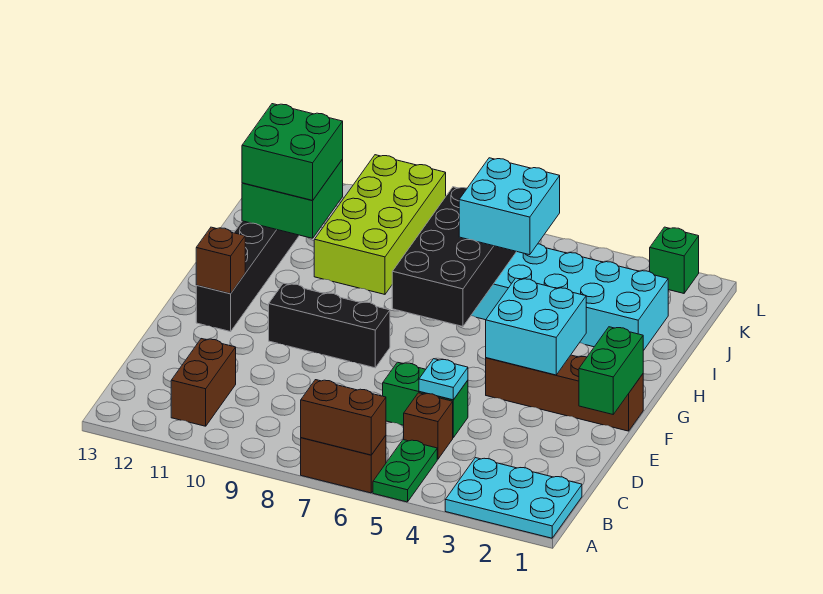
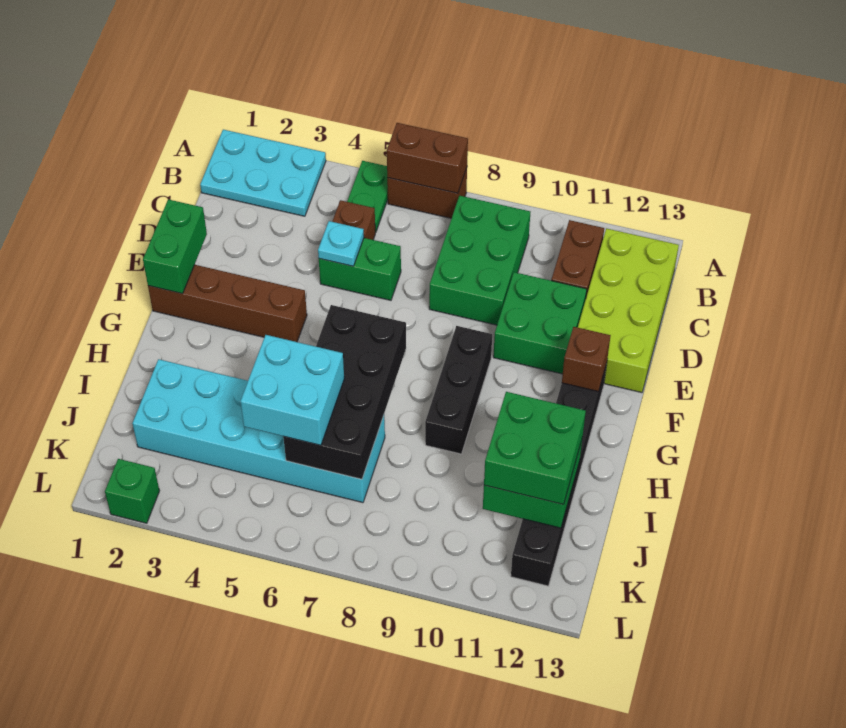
none -> green brick B8:D9 level 1
none -> green brick D10:E11 level 1
cyan brick F3:G4 level 2 -> none
black brick F8:F10 level 1 -> black brick F9:H9 level 1
lime brick I9:L10 level 1 -> lime brick B12:E13 level 1

